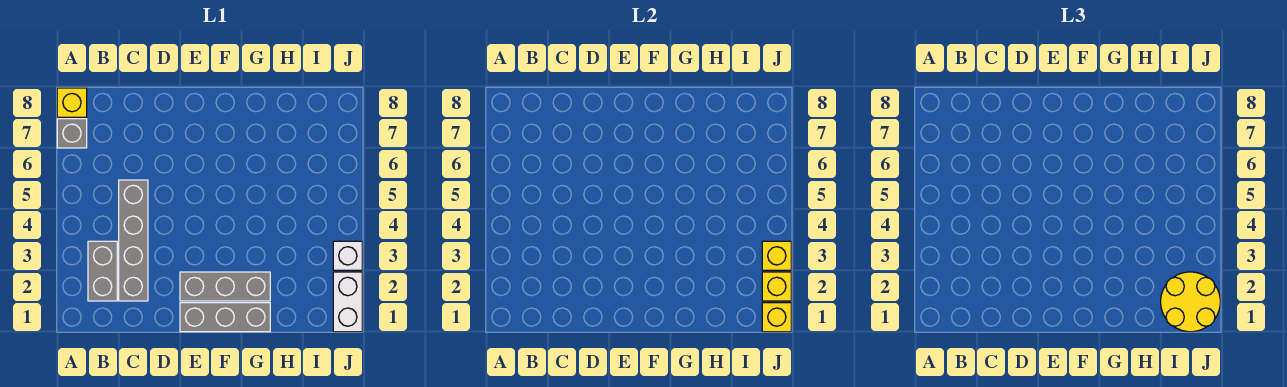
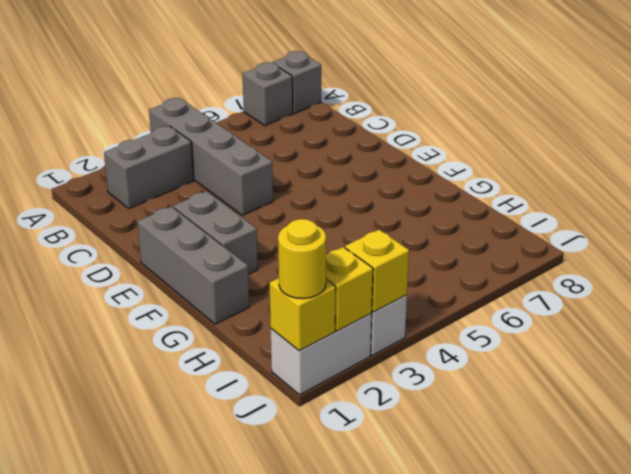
yellow brick A8 level 1 -> grey brick A8 level 1
grey brick C2:C5 level 1 -> grey brick A4:D4 level 1
grey brick E2:G2 level 1 -> grey brick E2:F2 level 1
yellow round brick I1:J2 level 3 -> yellow round brick J1 level 3

